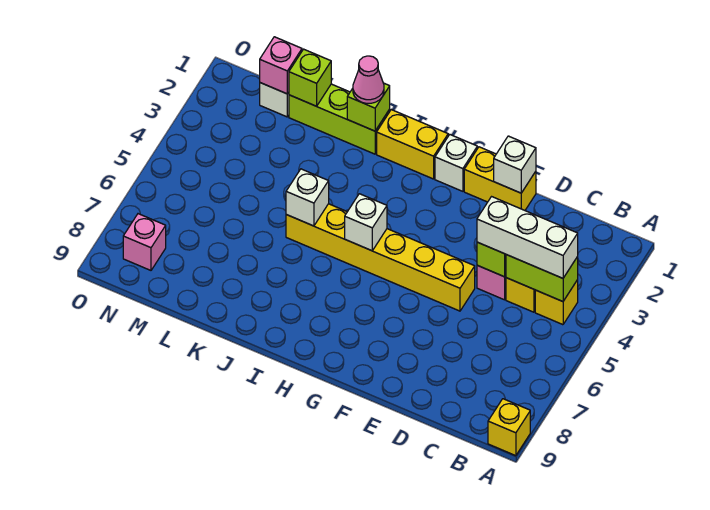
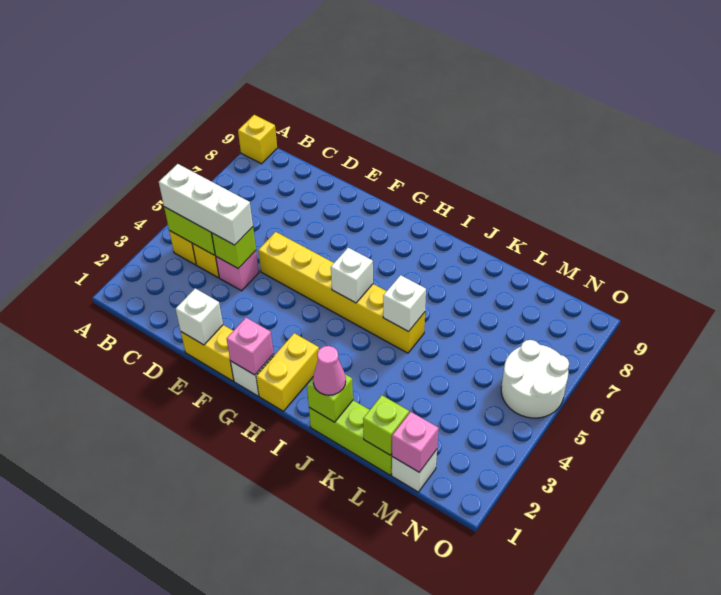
yellow brick H1:I1 level 1 -> yellow brick H1:H2 level 1
none -> white round brick N5:O6 level 1
pink brick N8 level 1 -> pink brick G1 level 2

